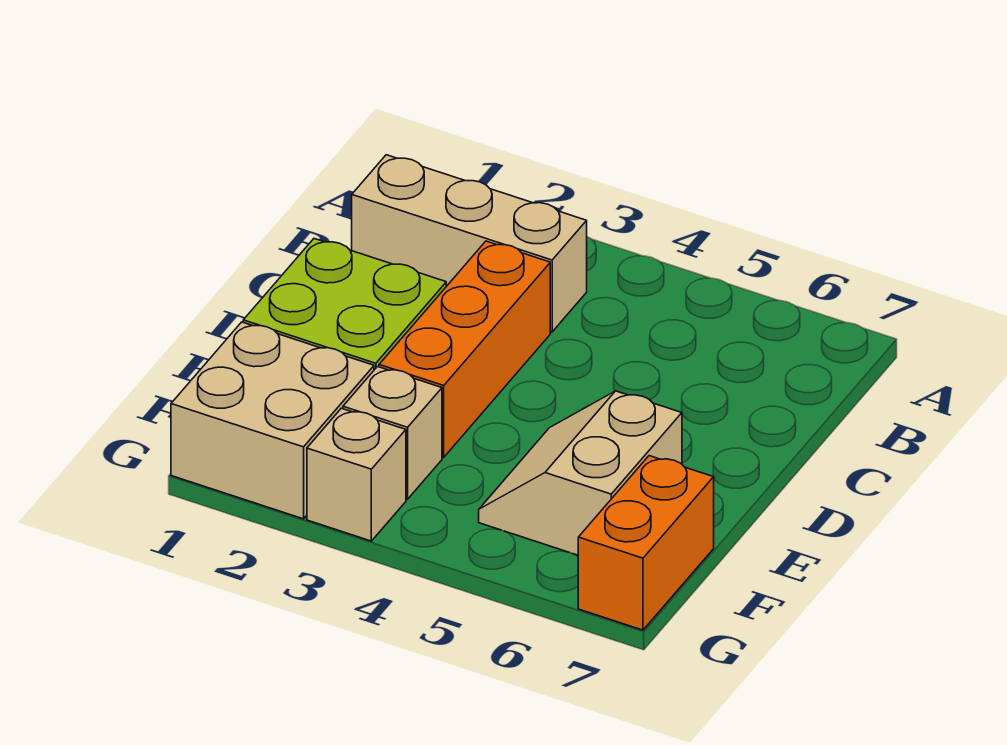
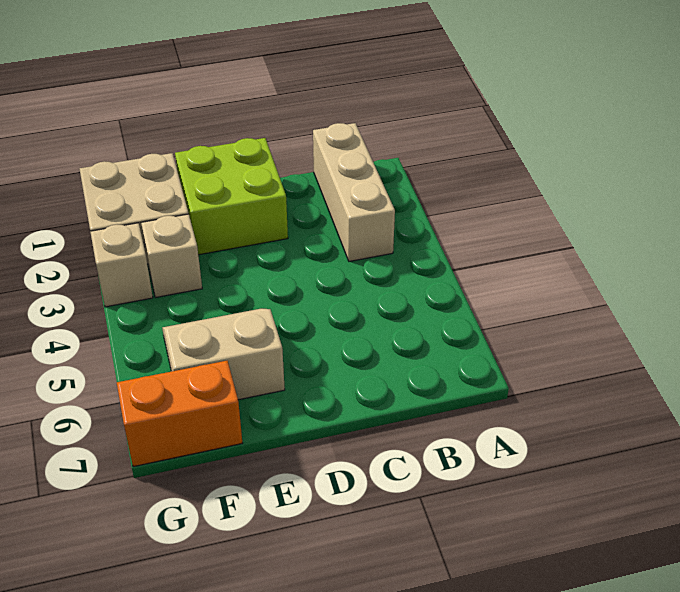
orange brick C3:E3 level 1 -> none

